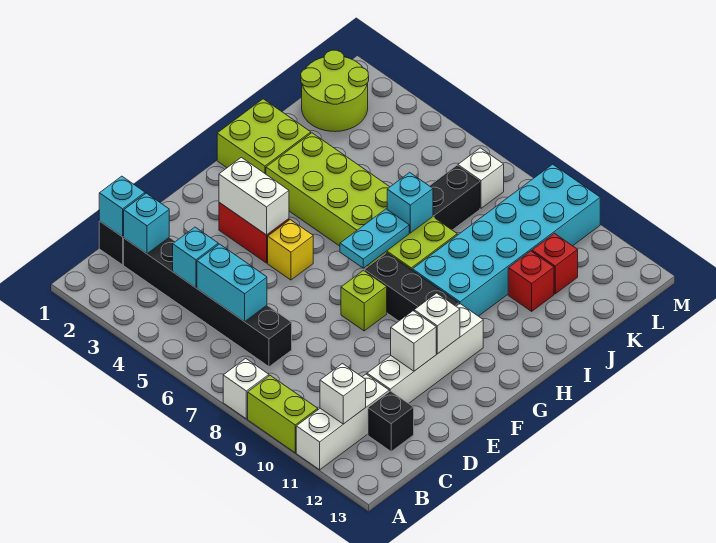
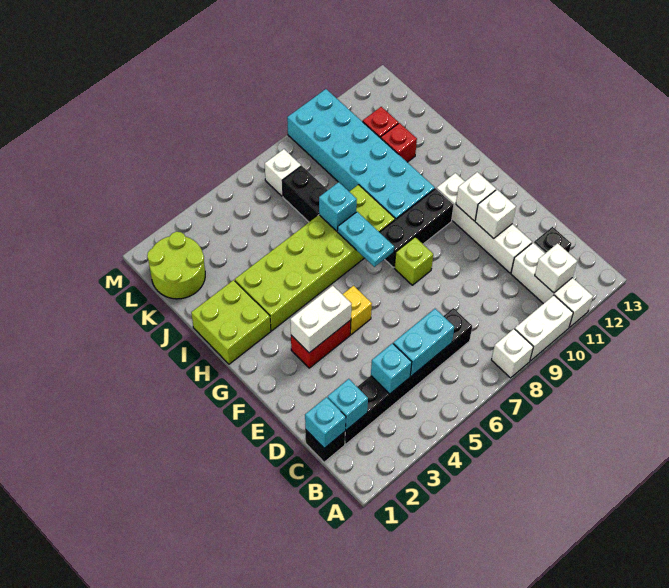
lime brick A9:A10 level 1 -> white brick A9:A10 level 1

